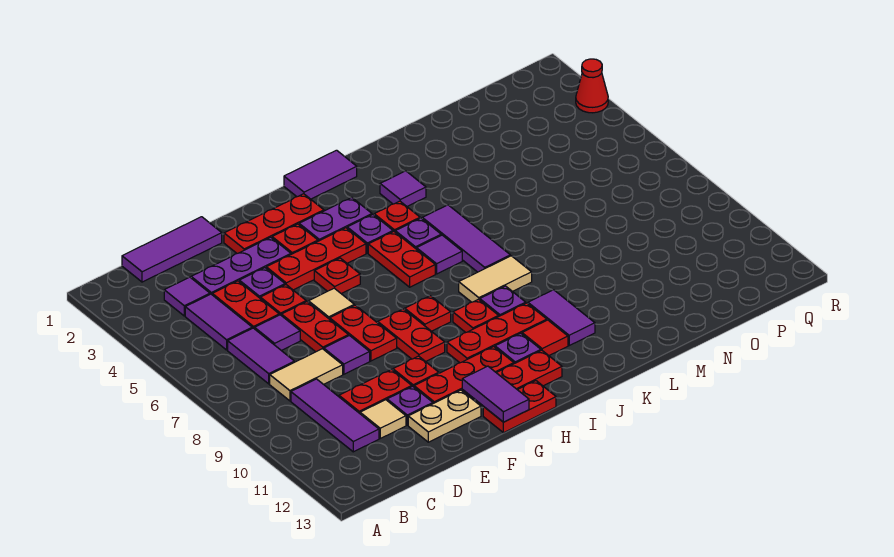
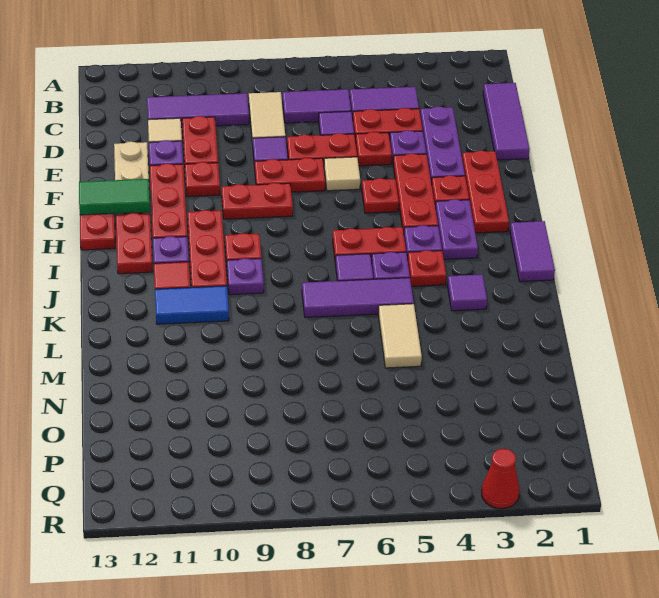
purple tile C3 level 1 -> none
purple tile G12:G13 level 2 -> green tile G12:G13 level 2
red plate H8 level 1 -> none
tan tile J8:K8 level 1 -> tan tile L5:M5 level 1
purple tile K10:K11 level 1 -> blue tile K10:K11 level 1

